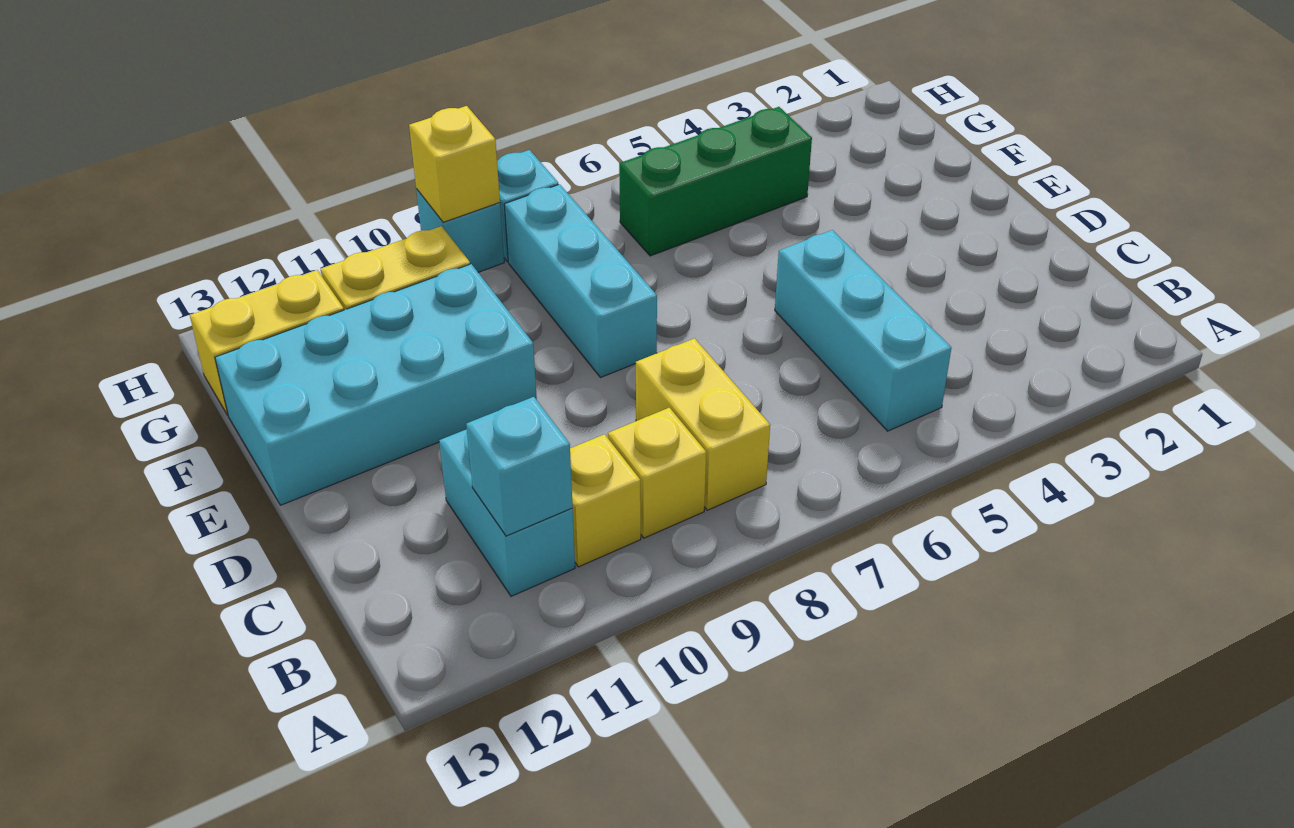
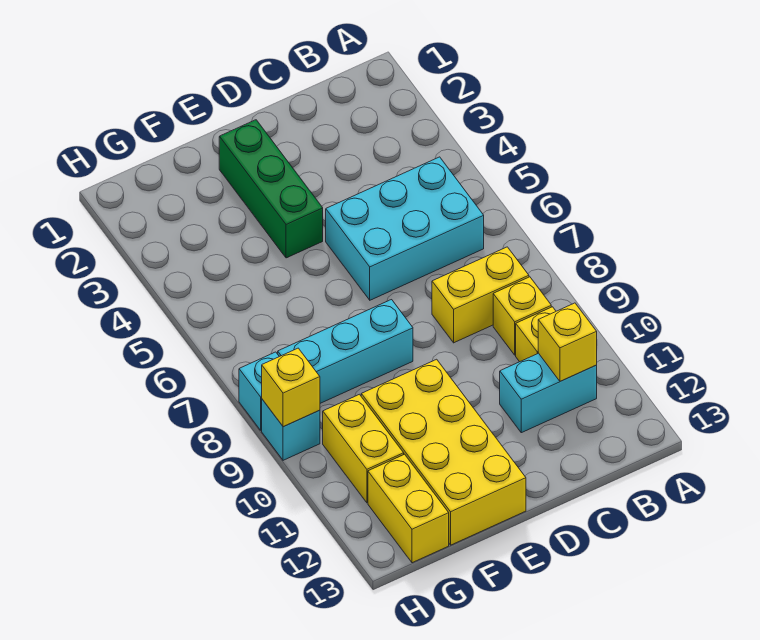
cyan brick B5:D5 level 1 -> cyan brick B5:D6 level 1
cyan brick B11 level 2 -> yellow brick B11 level 2
cyan brick E10:F13 level 1 -> yellow brick E10:F13 level 1
green brick G4:G6 level 1 -> green brick E2:E4 level 1

